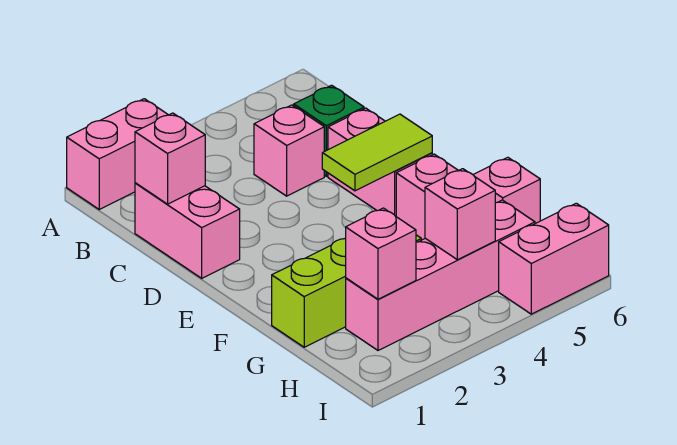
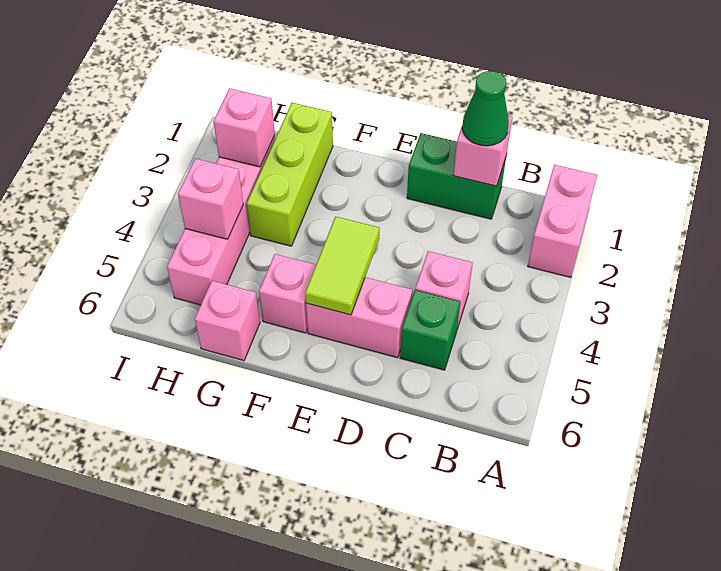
pink brick C1:D1 level 1 -> green brick C1:D1 level 1
none -> green cone C1 level 3
pink brick I5:I6 level 1 -> none

